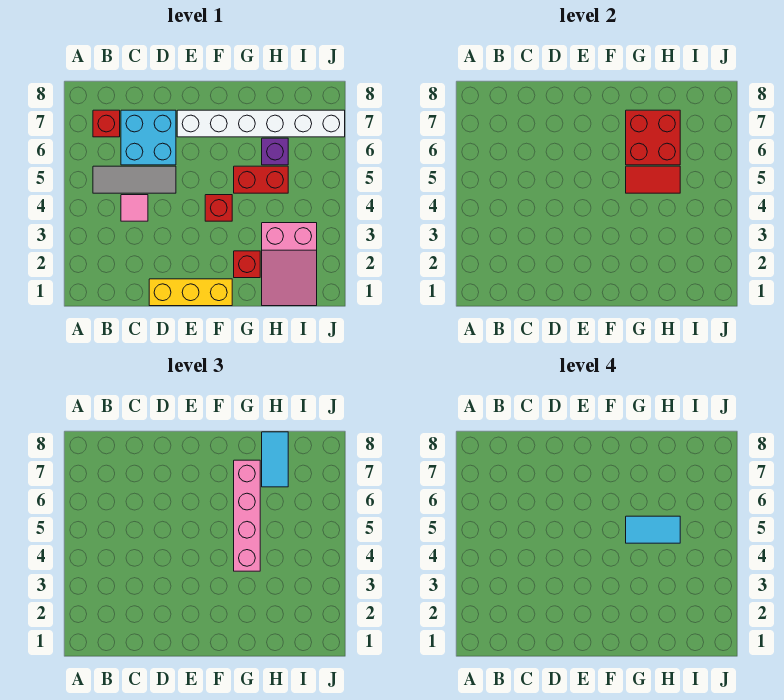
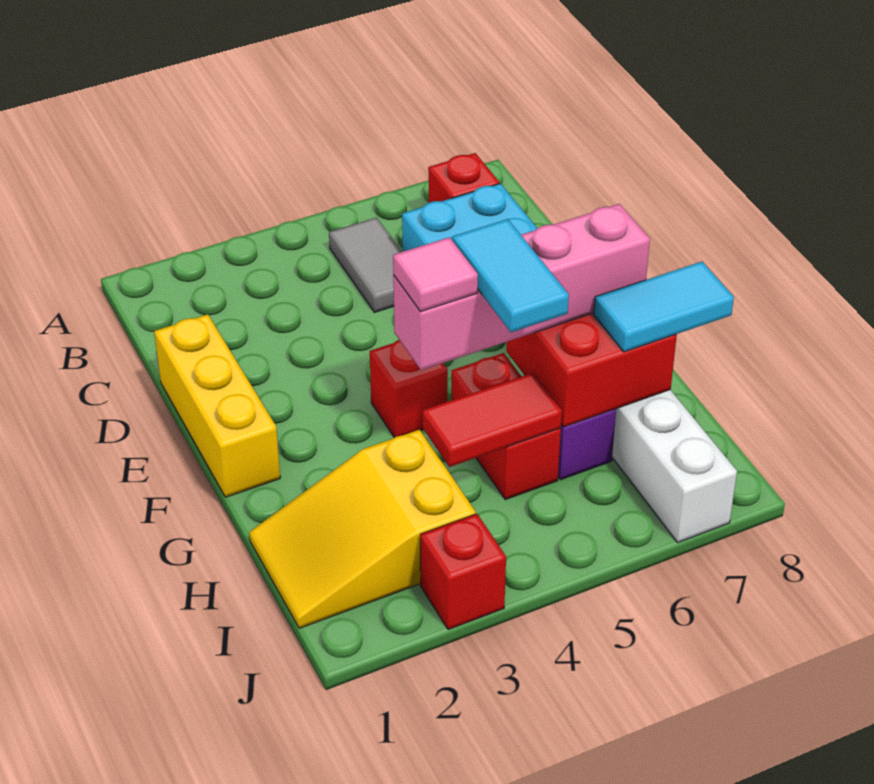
grey tile B5:D5 level 1 -> grey tile B5:C5 level 1
pink tile C4 level 1 -> pink tile G4 level 4
red brick G2 level 1 -> red brick J3 level 1
red tile G5:H5 level 2 -> red tile H4:H5 level 2
pink slope H1:I3 level 1 top 3 -> yellow slope H1:I3 level 1 top 3

